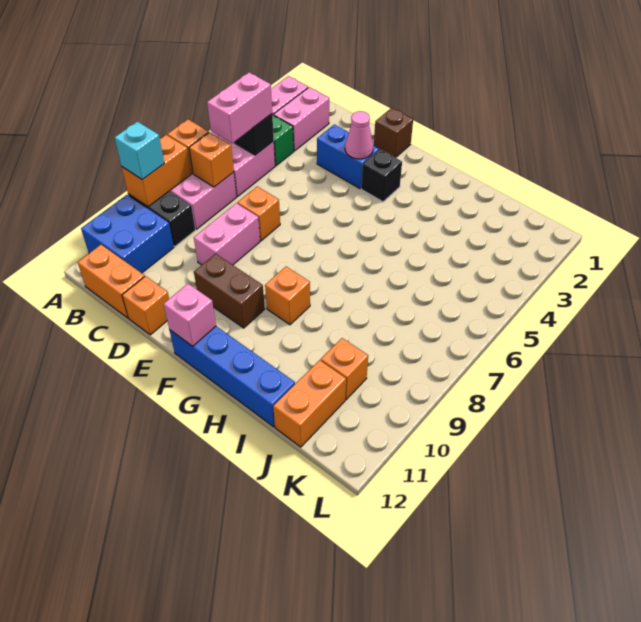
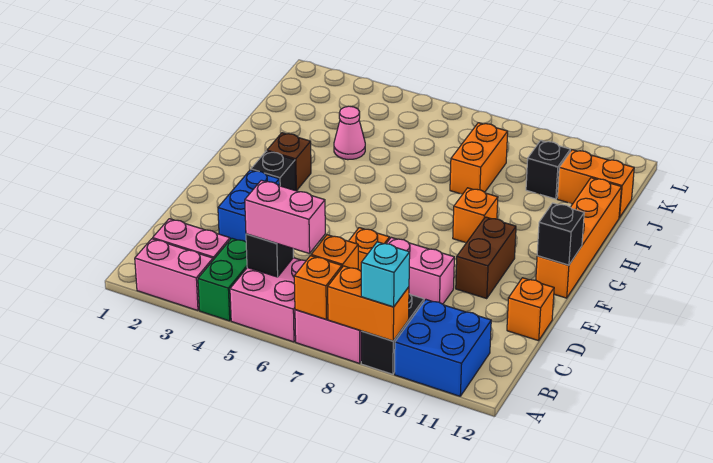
orange brick B12:C12 level 1 -> orange brick I8:J8 level 1
brown brick E1 level 1 -> brown brick G3 level 1
pink cone E3 level 2 -> pink cone I4 level 1
blue brick F12:I12 level 1 -> orange brick F12:I12 level 1
pink brick F12 level 2 -> black brick F12 level 2
orange brick J10 level 1 -> black brick J10 level 1

